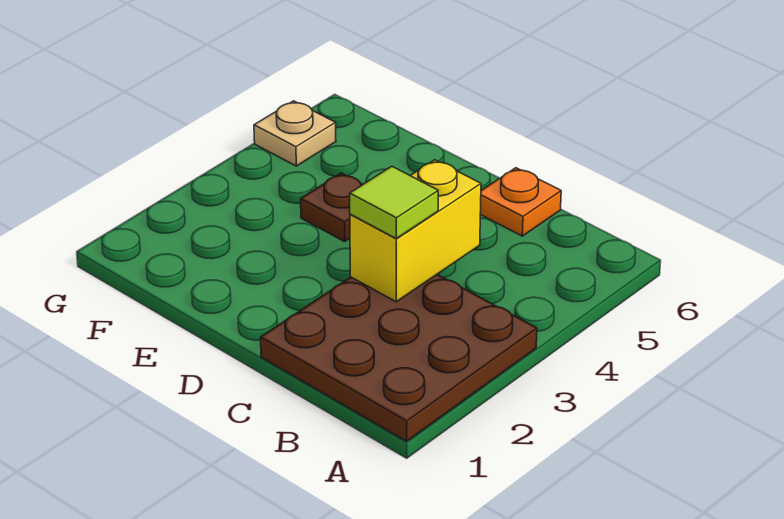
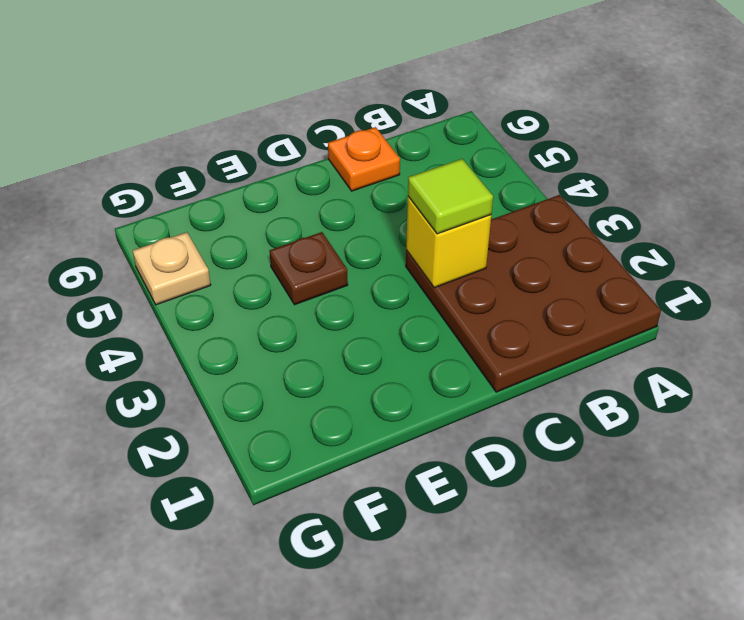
yellow brick C3:C4 level 2 -> yellow brick C3 level 2

